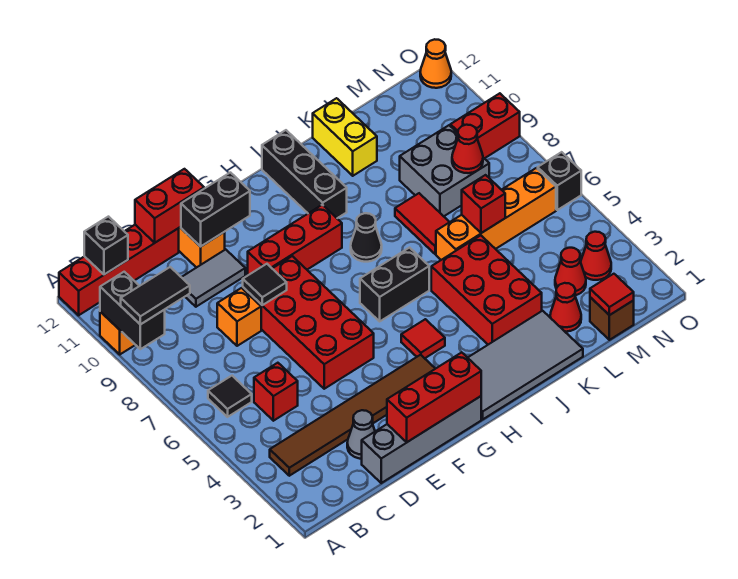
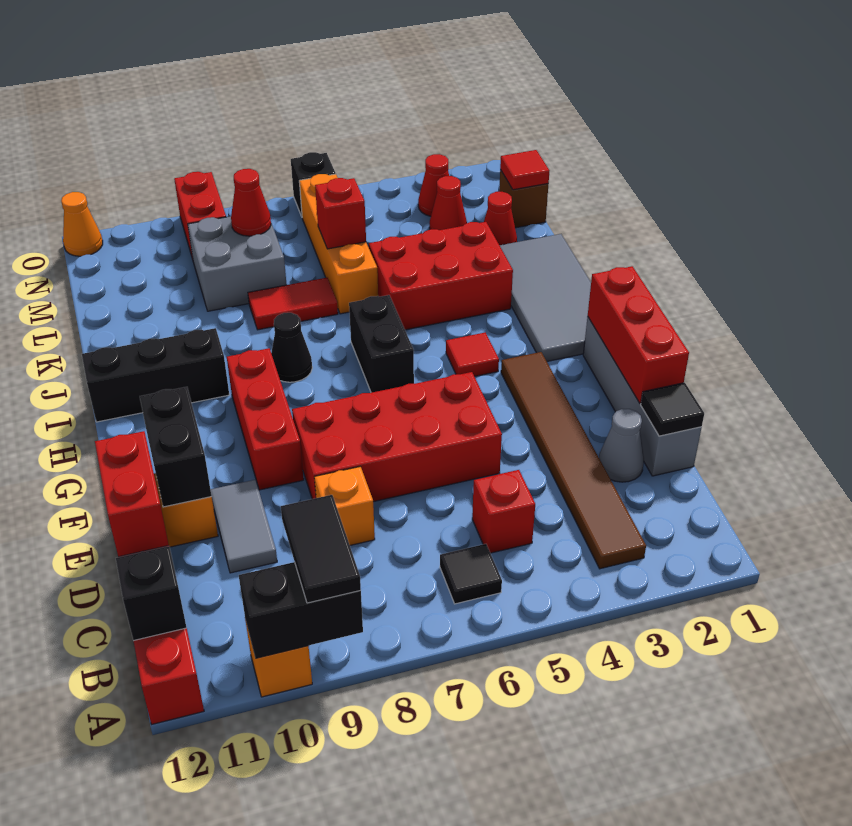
black tile E8 level 2 -> black tile D1 level 2
yellow brick K11:K12 level 1 -> none

